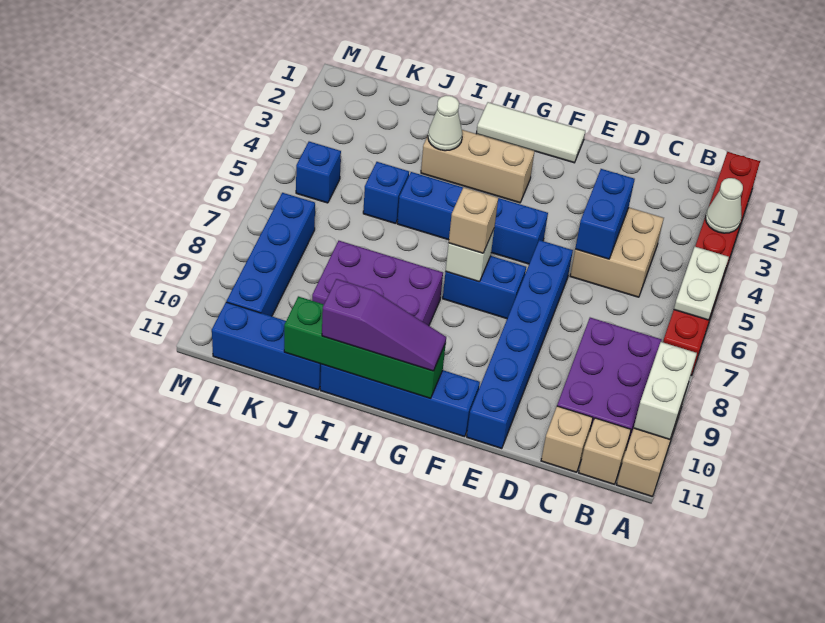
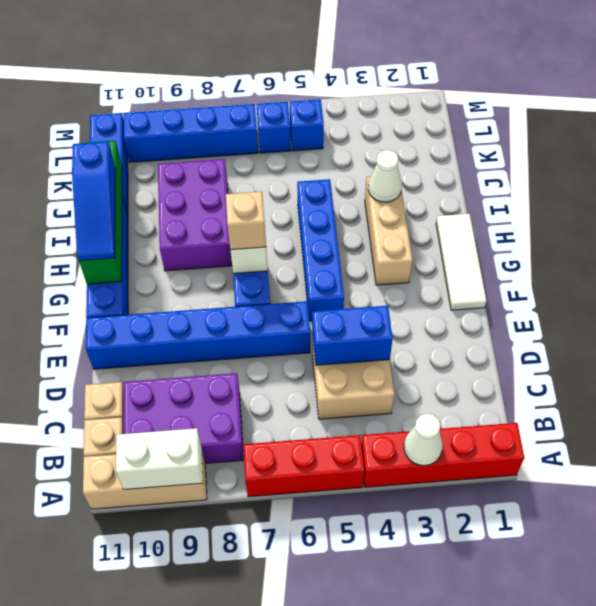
white plate A5:A6 level 2 -> none
purple slope G11:I11 level 3 top I -> blue slope G11:I11 level 3 top I
blue brick J5 level 1 -> blue brick L6 level 1

